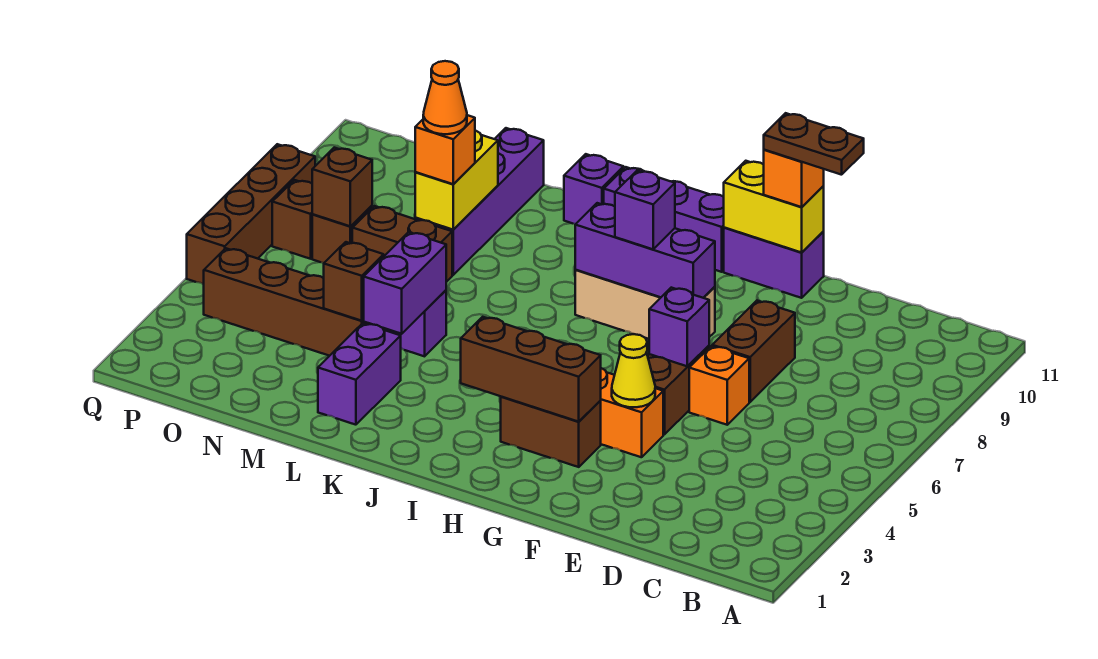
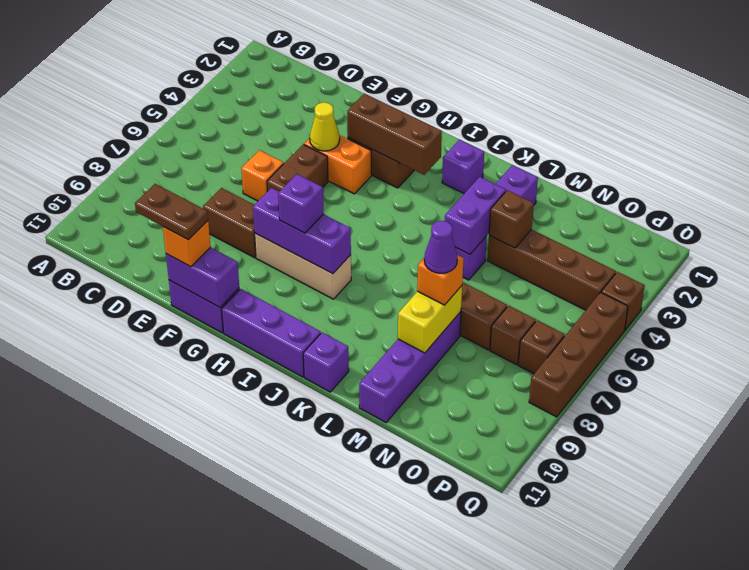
brown brick E7:E8 level 1 -> brown brick E8:F8 level 1
purple brick F6 level 2 -> purple brick J2 level 1
yellow brick F11:G11 level 2 -> purple brick F11:G11 level 2
orange cone M8 level 4 -> purple cone M8 level 4
brown brick O7 level 2 -> brown brick Q4 level 1

